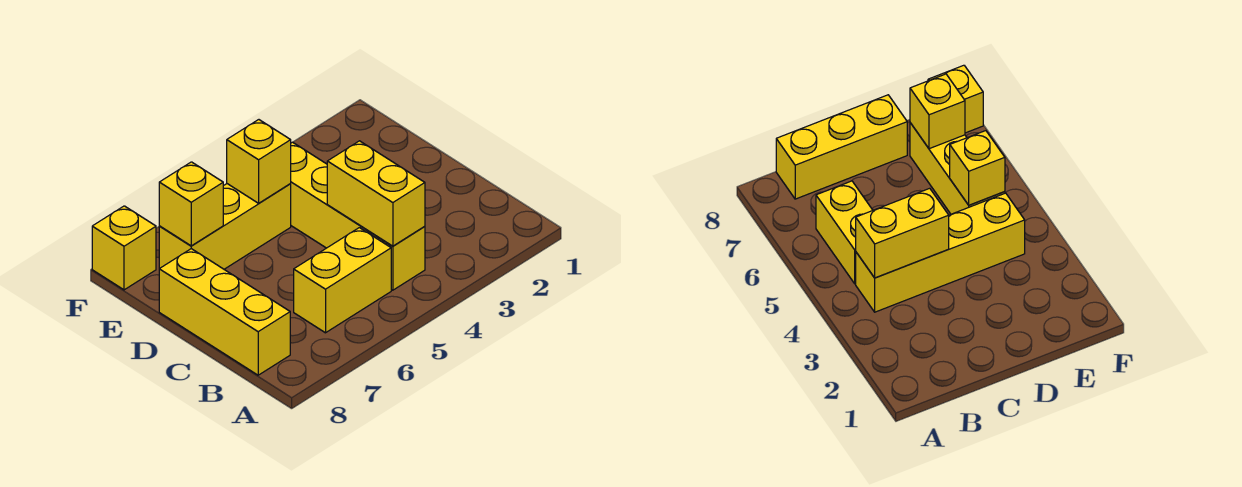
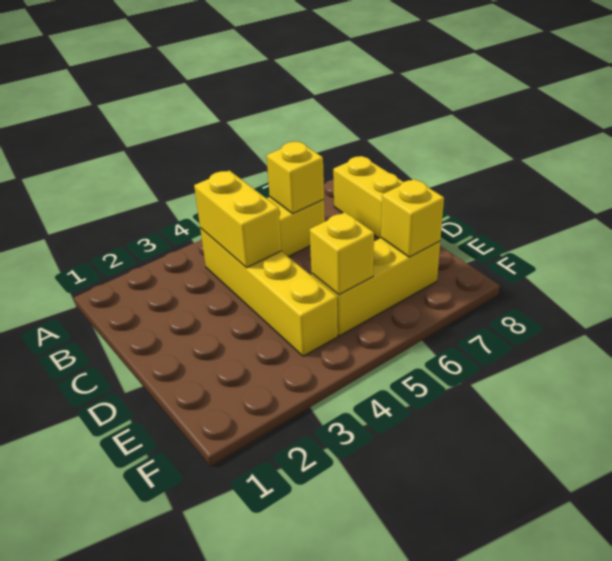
yellow brick F8 level 1 -> yellow brick B6 level 2

